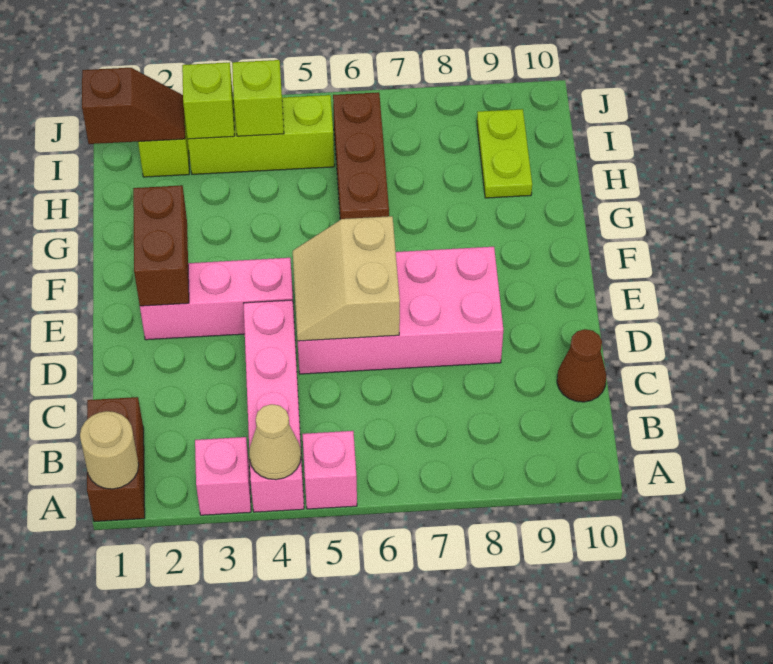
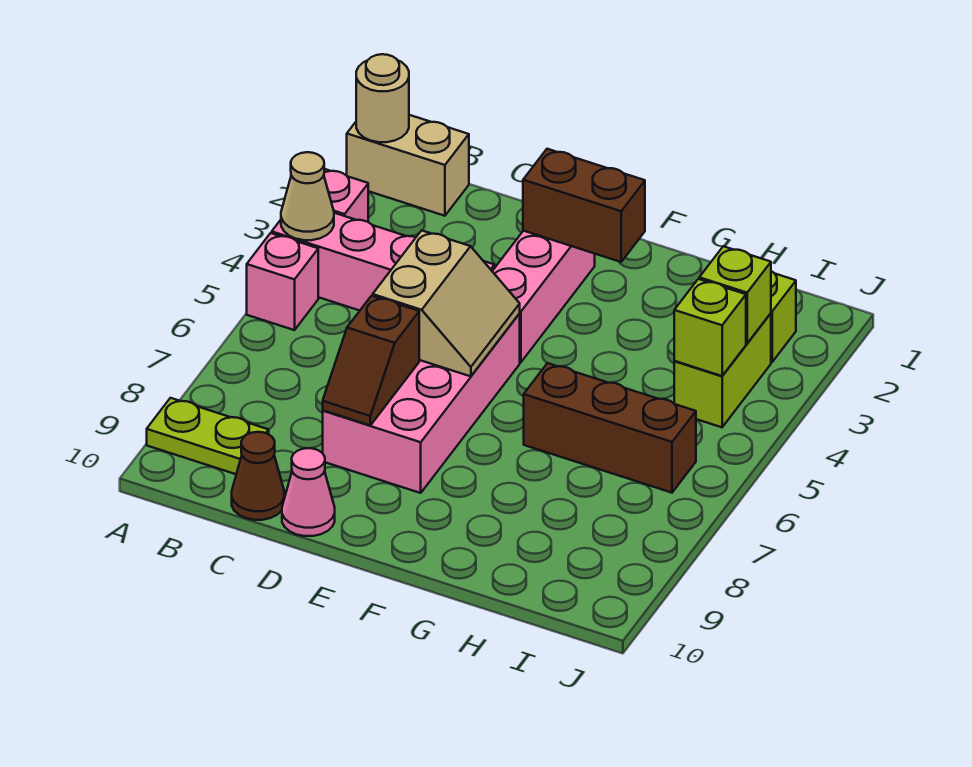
brown brick A1:B1 level 1 -> tan brick A1:B1 level 1
tan slope D5:E6 level 2 top 6 -> tan slope D5:E6 level 2 top D
none -> pink cone D10 level 1
lime plate H9:I9 level 1 -> lime plate A9:B9 level 1
brown slope I1:I2 level 2 top 1 -> brown slope D7:D8 level 2 top 7
lime brick I3:I5 level 1 -> lime brick I3:I4 level 1

